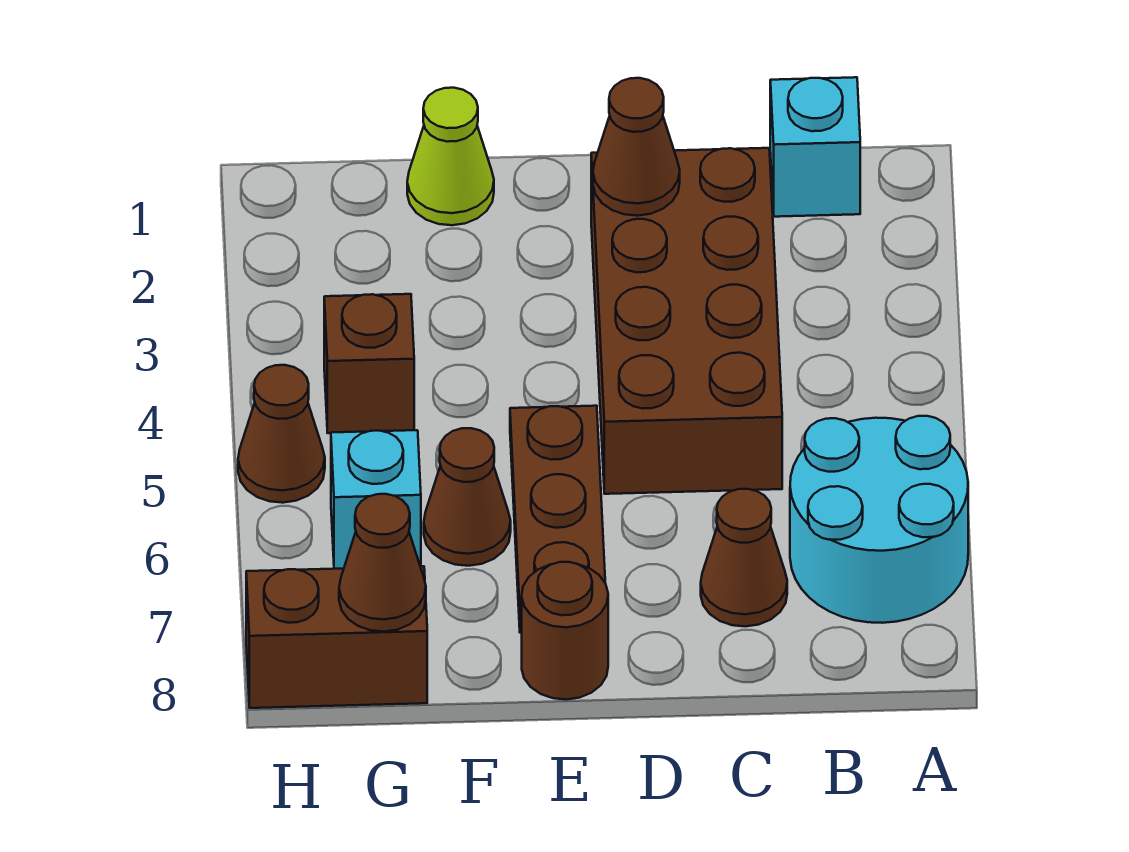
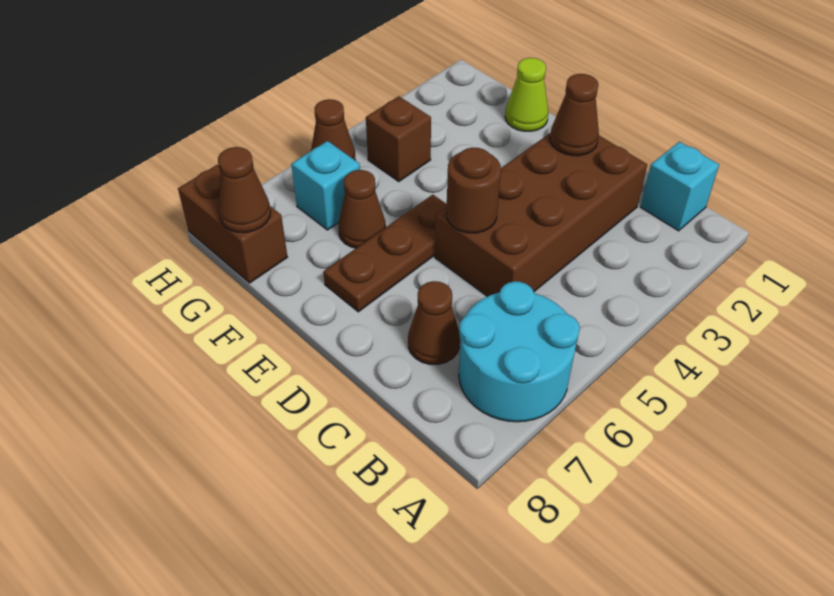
brown round brick E8 level 1 -> brown round brick D5 level 2

